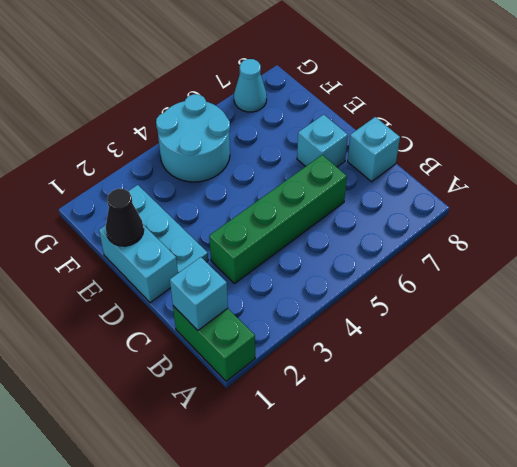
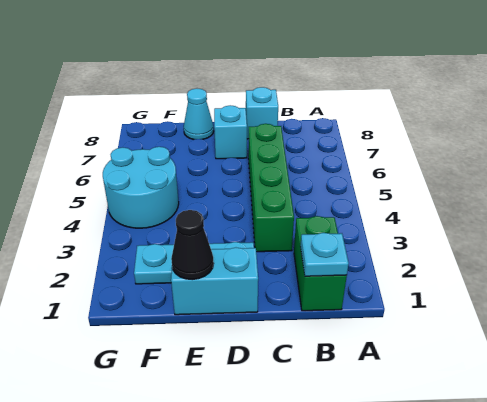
green brick A1:B1 level 1 -> green brick B1:B2 level 1
cyan brick B1 level 2 -> cyan plate B1 level 2
cyan cone G7 level 1 -> cyan cone E8 level 1

